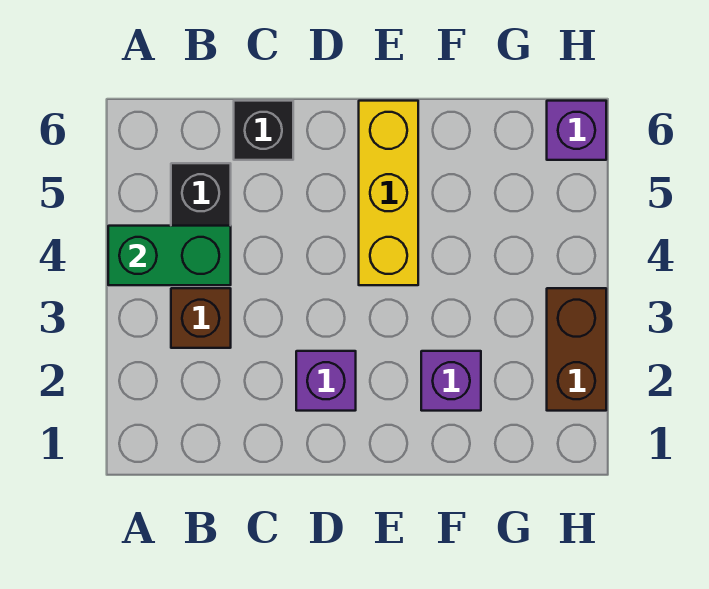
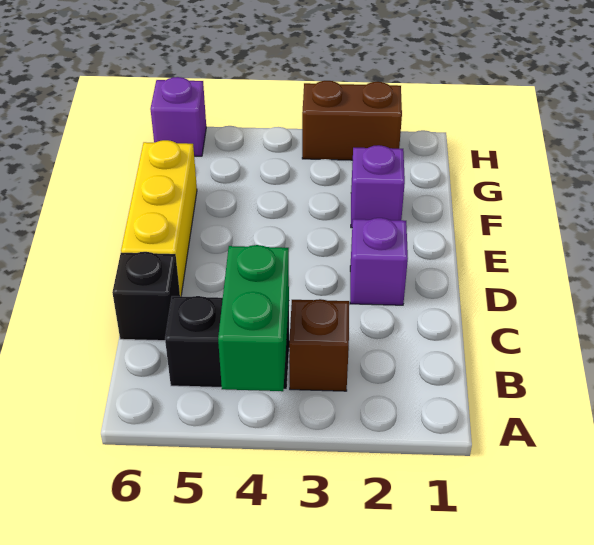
yellow brick E4:E6 level 1 -> yellow brick D6:F6 level 1

